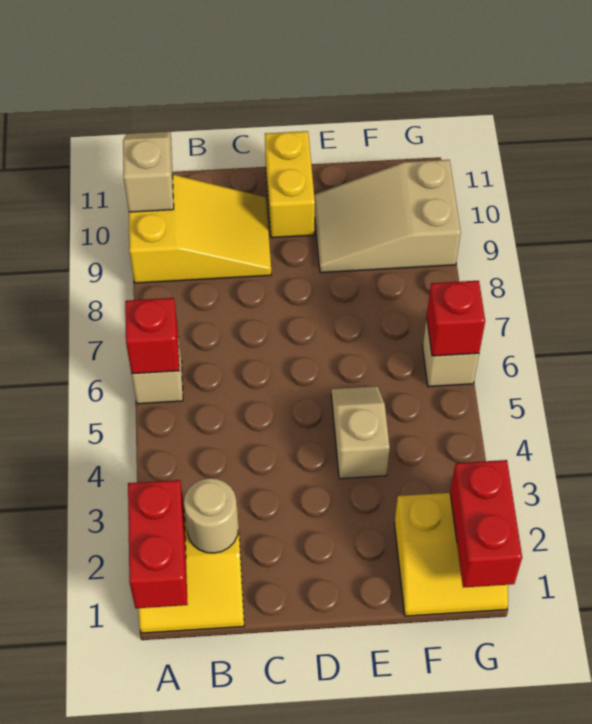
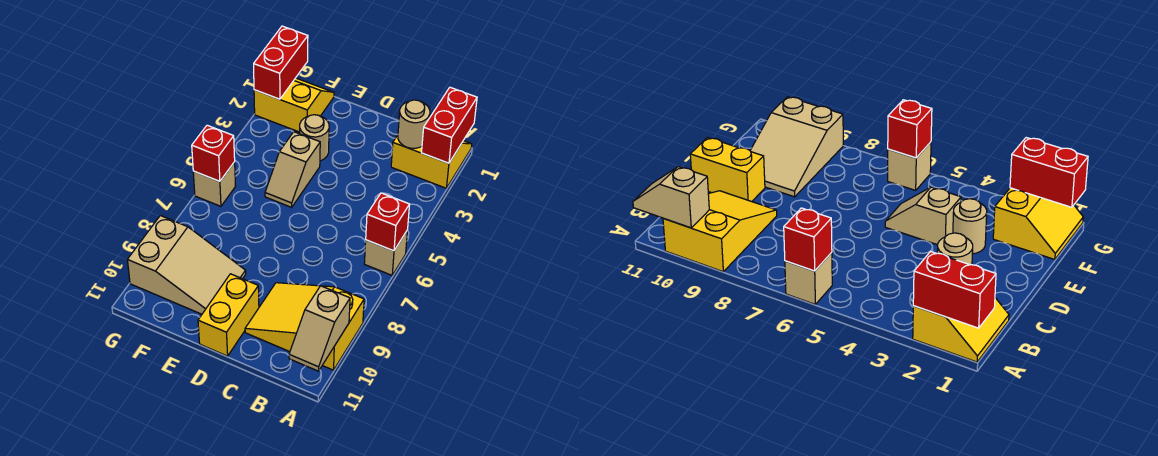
none -> tan round brick E3 level 1

